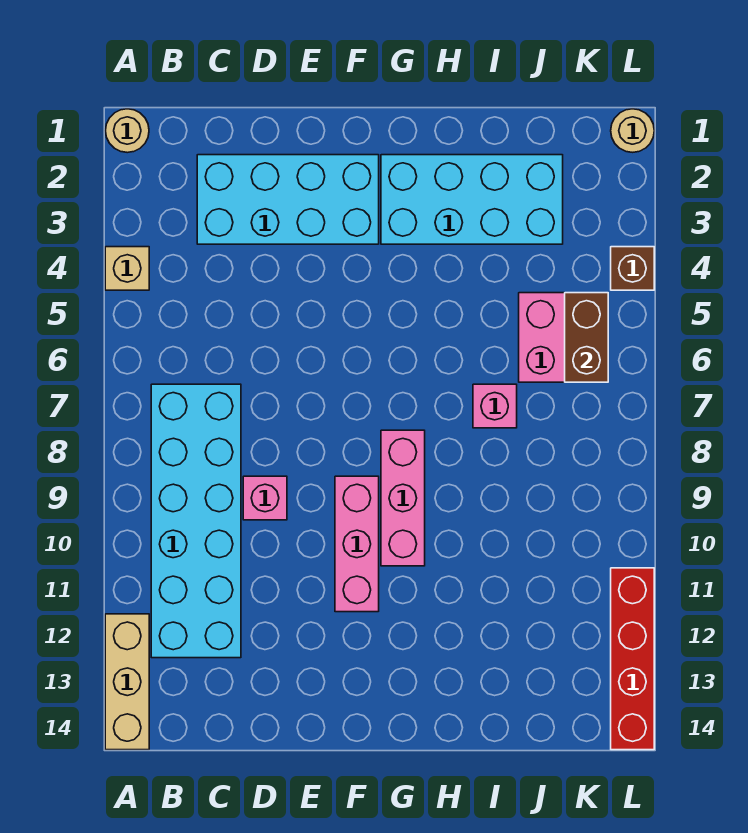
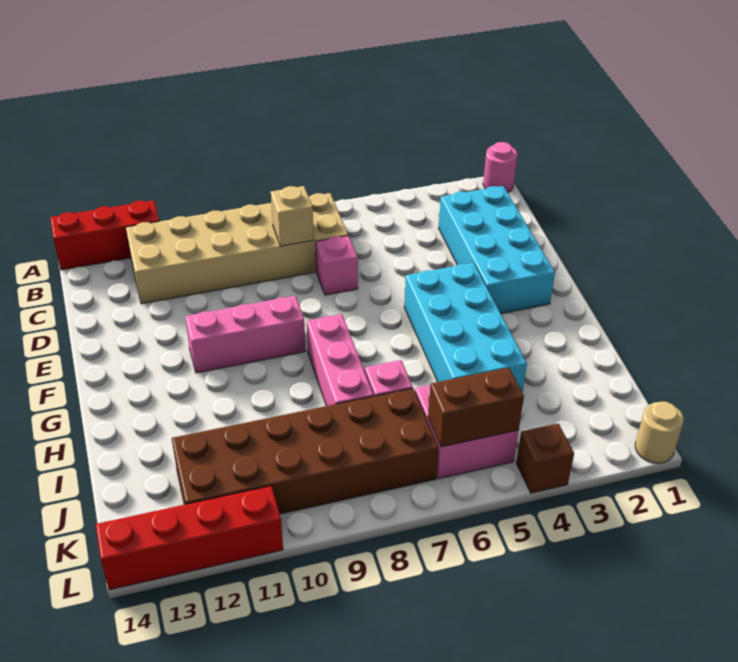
tan round brick A1 level 1 -> pink round brick A1 level 1
tan brick A4 level 1 -> tan brick C8 level 2
tan brick A12:A14 level 1 -> red brick A12:A14 level 1
cyan brick B7:C12 level 1 -> tan brick B7:C12 level 1
pink brick D9 level 1 -> pink brick D7 level 1
cyan brick G2:J3 level 1 -> cyan brick F4:I5 level 1
pink brick G8:G10 level 1 -> pink brick G8:I8 level 1
none -> brown brick J7:K12 level 1

